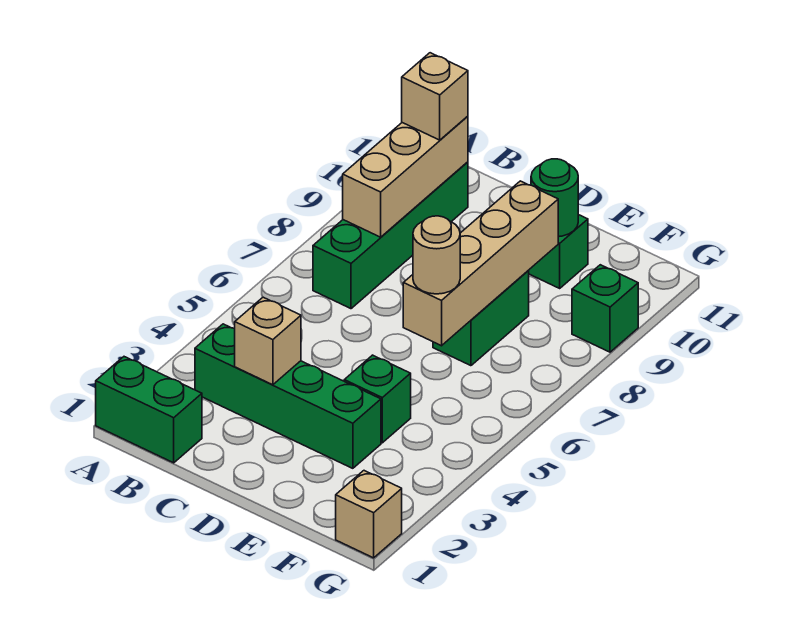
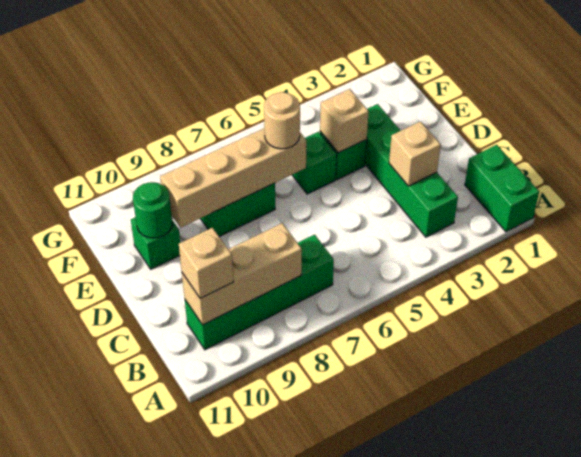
tan brick G1 level 1 -> tan brick E4 level 2
green brick G9 level 1 -> green brick E5 level 1

